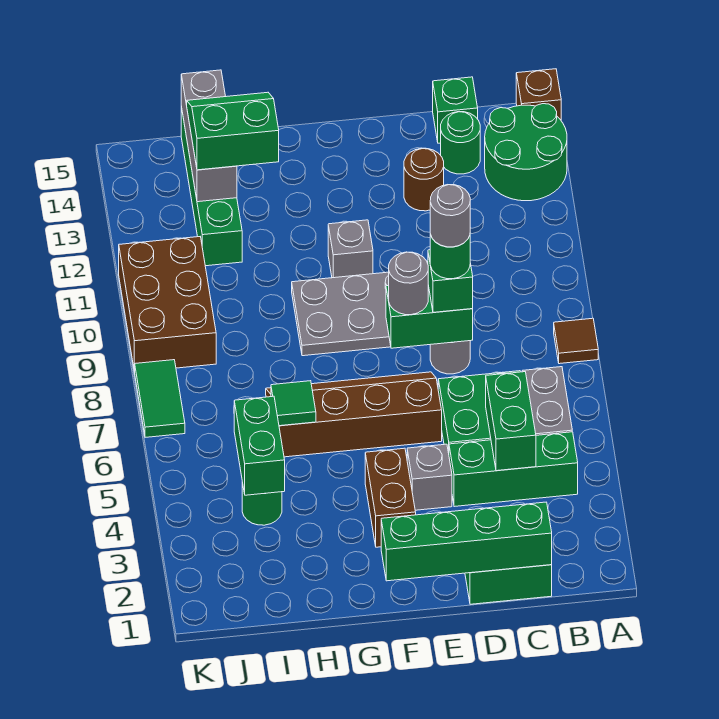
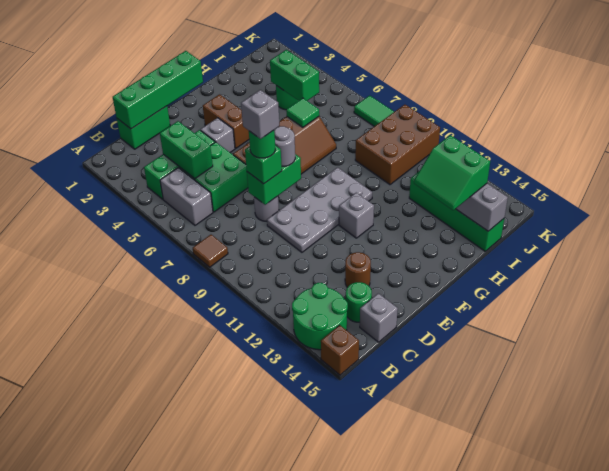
green brick C15 level 1 -> grey brick C15 level 1
grey round brick D8 level 5 -> grey brick D8 level 5
green slope H13:I14 level 3 top 13 -> green slope H13:I14 level 3 top I
brown brick J9:K11 level 1 -> brown brick I9:K10 level 1

